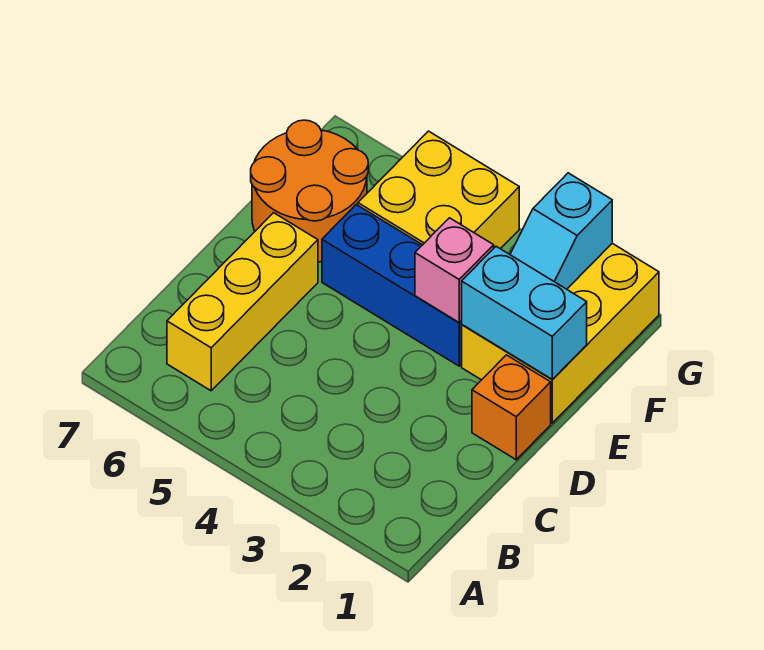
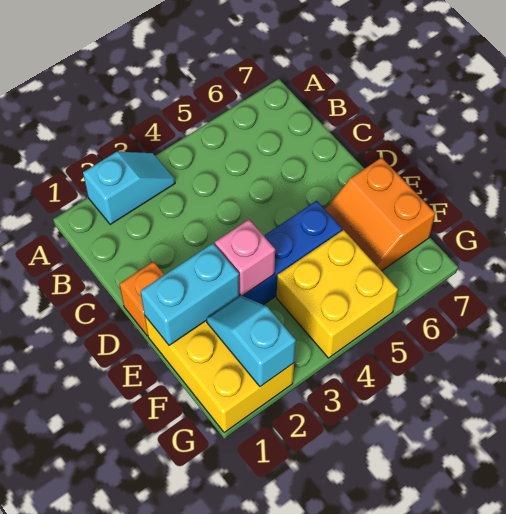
none -> cyan slope A2:A3 level 1 top 2
yellow brick B6:D6 level 1 -> none
orange round brick E6:F7 level 1 -> orange slope E6:F7 level 1 top 7

